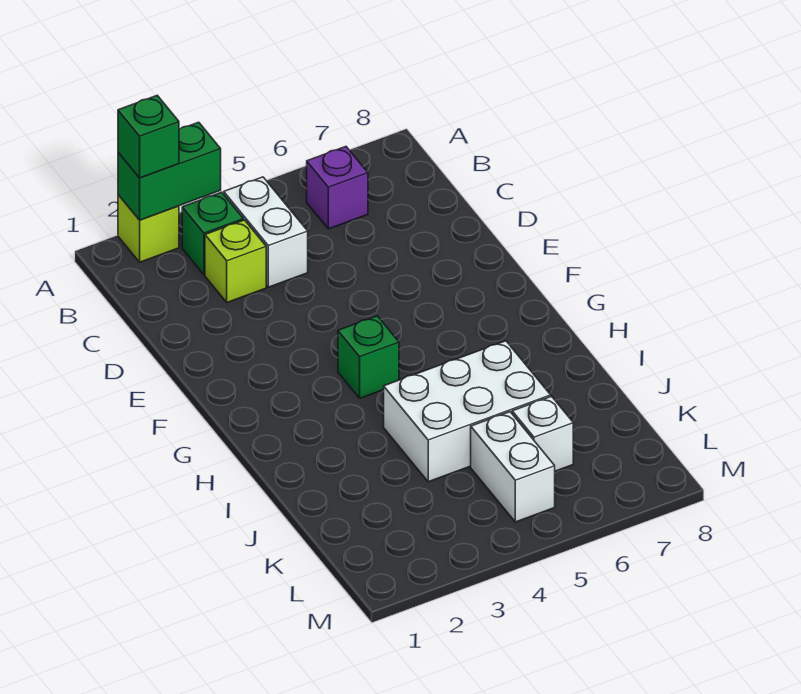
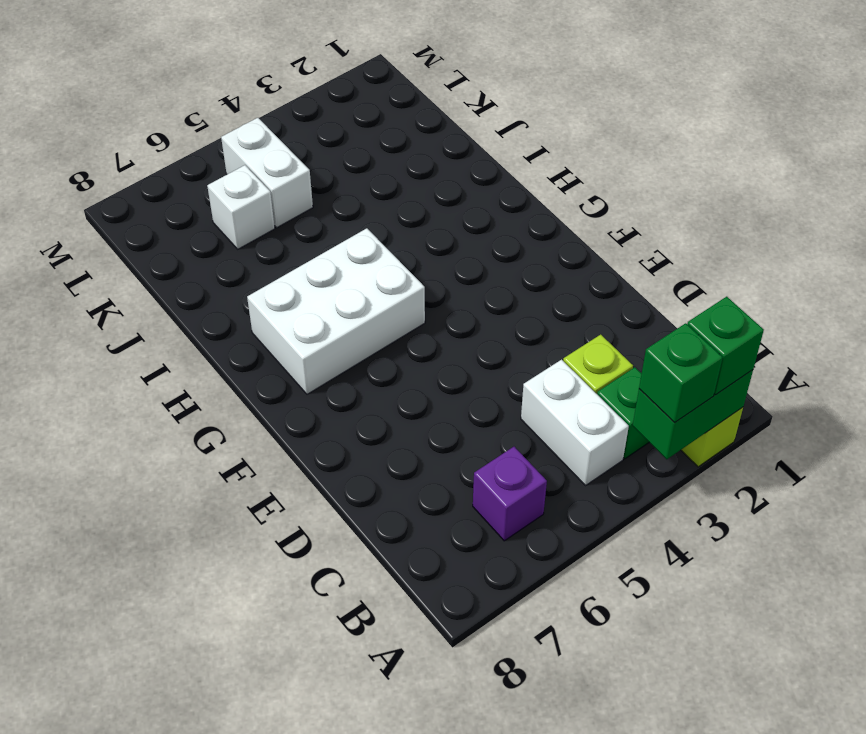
green brick G4 level 1 -> green brick A3 level 3
white brick I4:J6 level 1 -> white brick G5:H7 level 1

